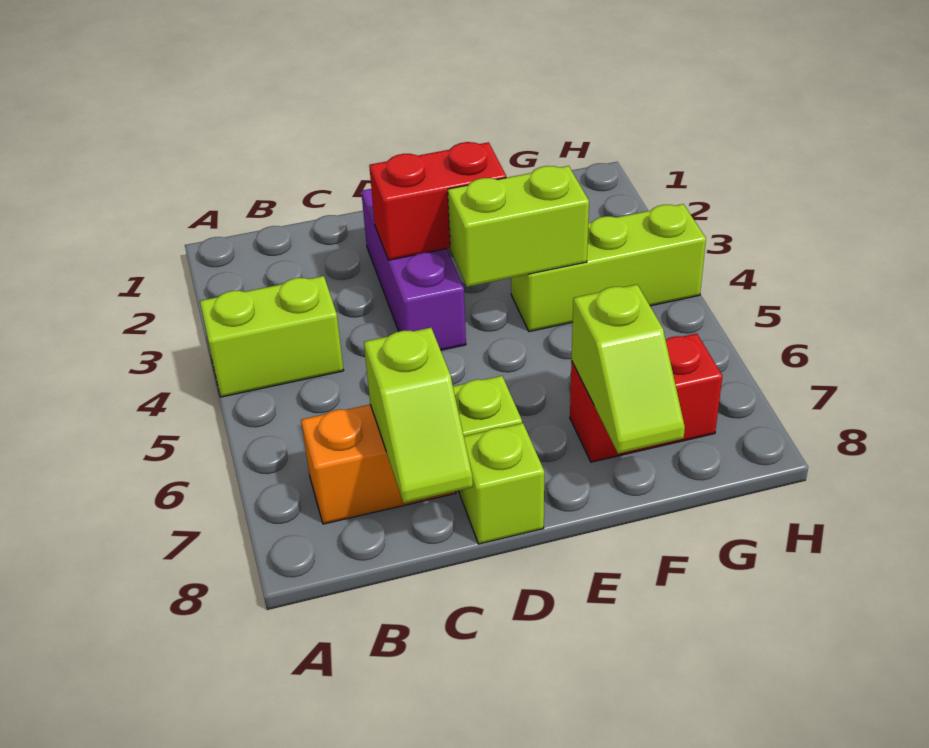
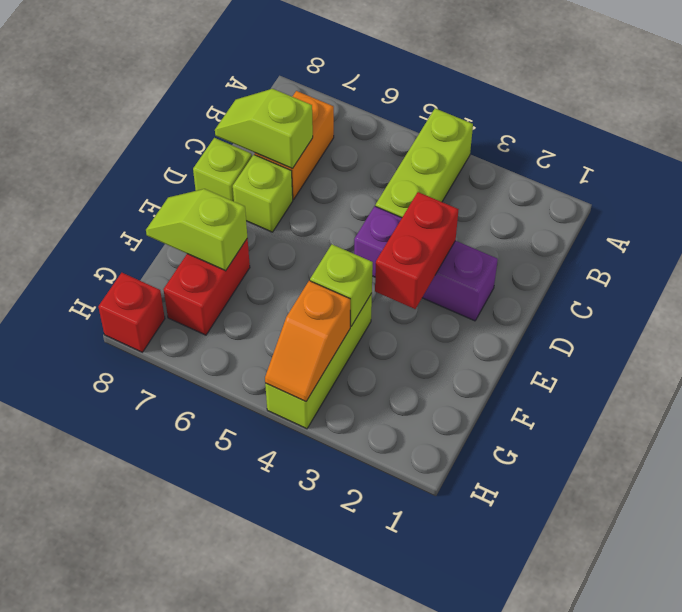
lime brick A4:B4 level 1 -> lime brick A4:C4 level 1
lime brick E4:F4 level 2 -> lime brick F4 level 2
none -> orange slope G4:H4 level 2 top G
none -> red brick H8 level 1

